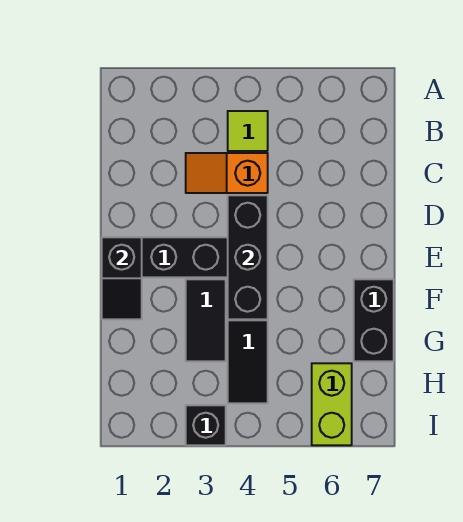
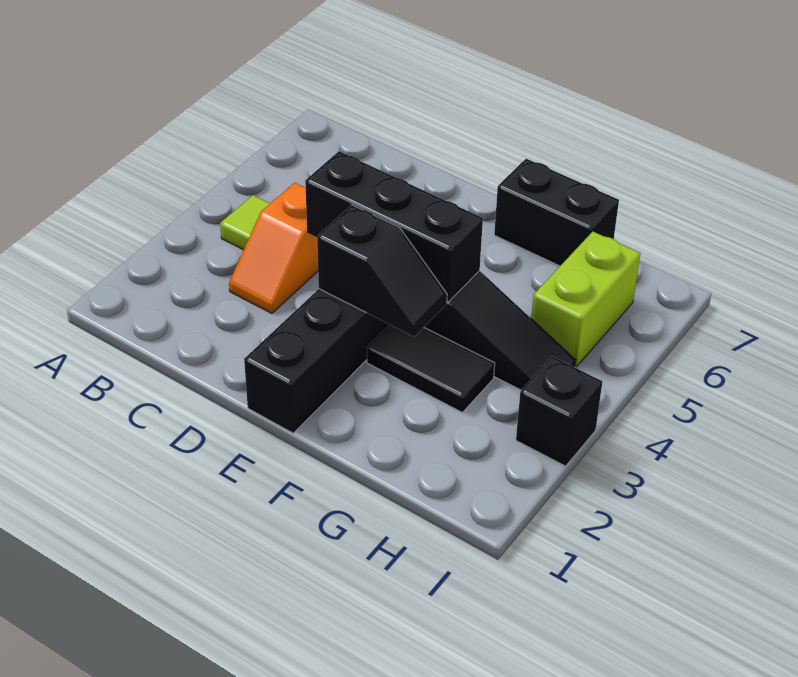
black slope E1:F1 level 2 top E -> black slope E3:F3 level 2 top E
lime brick H6:I6 level 1 -> lime brick H5:H6 level 1

